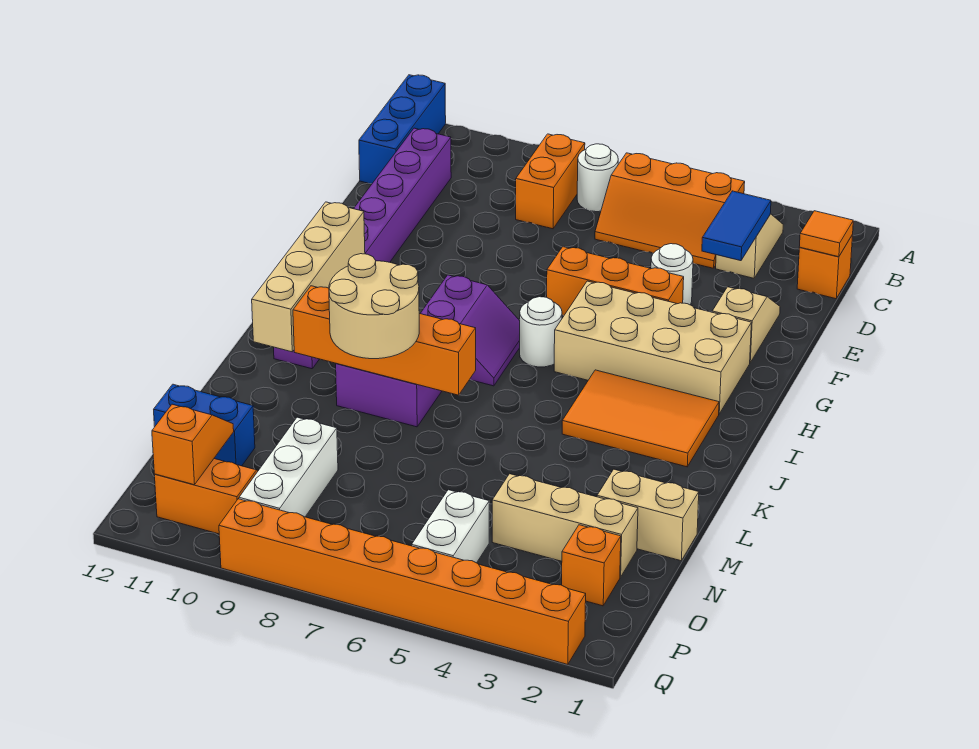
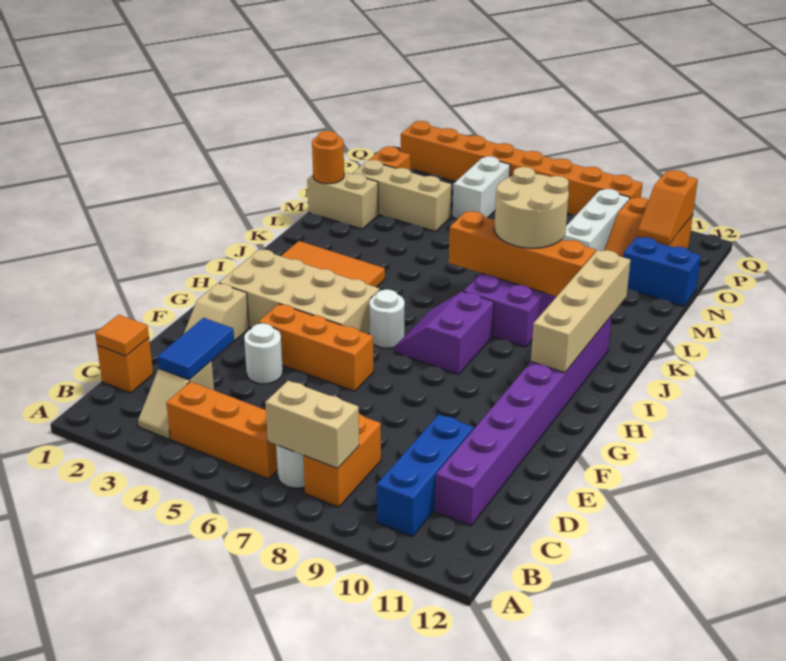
blue brick A12:C12 level 1 -> blue brick B10:D10 level 1
none -> tan brick B7:B8 level 2
none -> orange round brick M1 level 2

